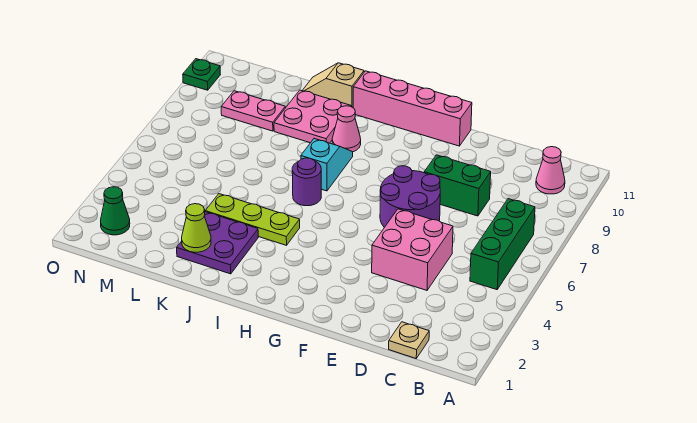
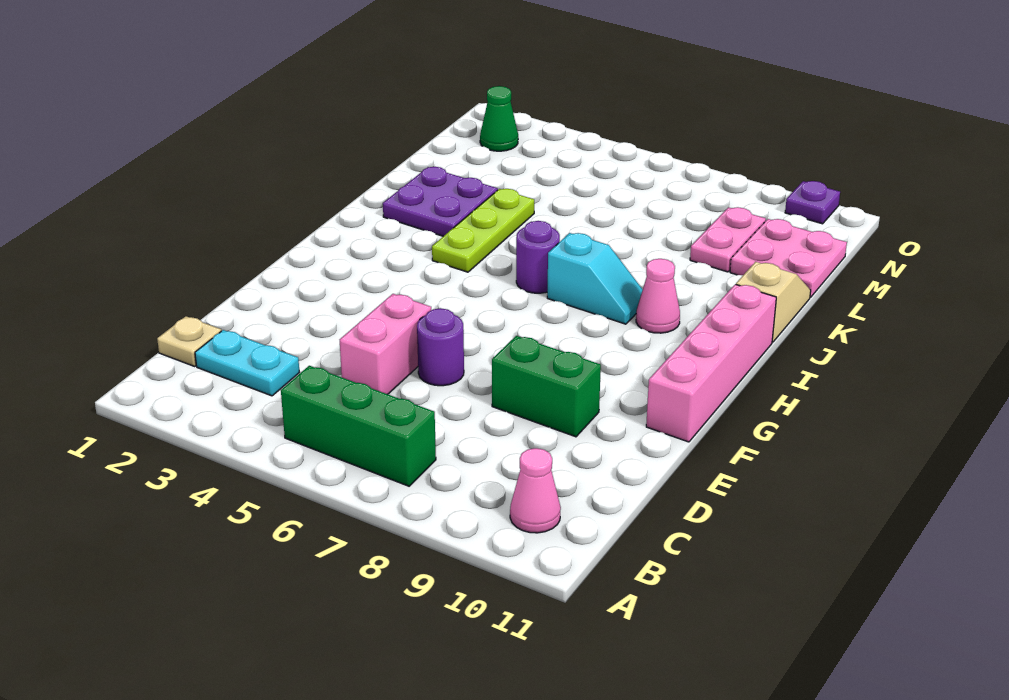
none -> cyan plate C2:C3 level 1
pink brick D4:E5 level 1 -> pink brick D5:E5 level 1
green brick D8:E8 level 1 -> green brick E8:E9 level 1
purple round brick E6:F7 level 1 -> purple round brick E6 level 1
pink plate J9:K10 level 1 -> pink plate L10:M11 level 1
lime cone K2 level 2 -> none
green plate O10 level 1 -> purple plate O10 level 1

